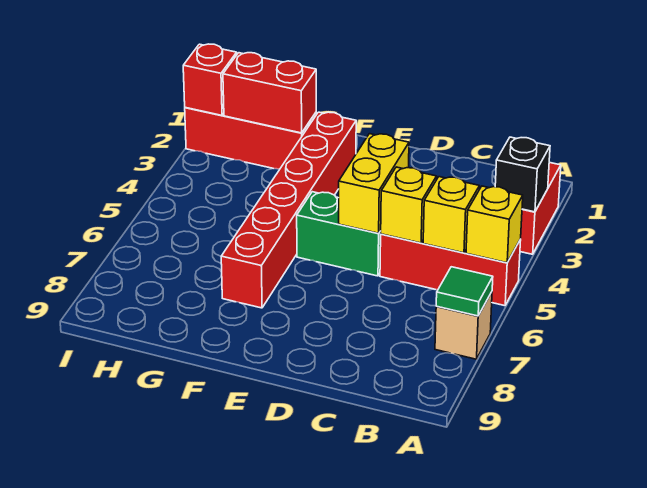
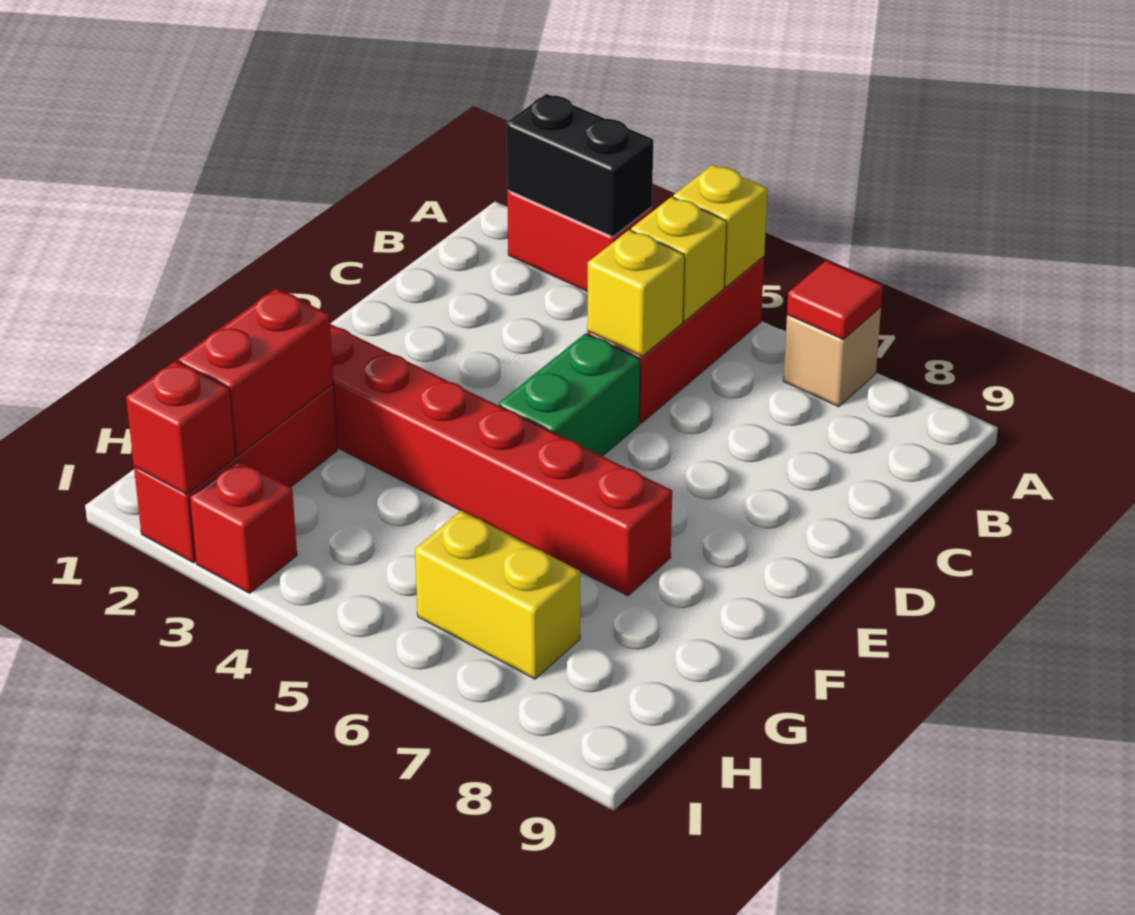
black brick A3 level 2 -> black brick A2:A3 level 2
green tile A7 level 2 -> red tile A7 level 2
yellow brick D4:D5 level 2 -> yellow brick H6:H7 level 1
none -> red brick I3 level 1

